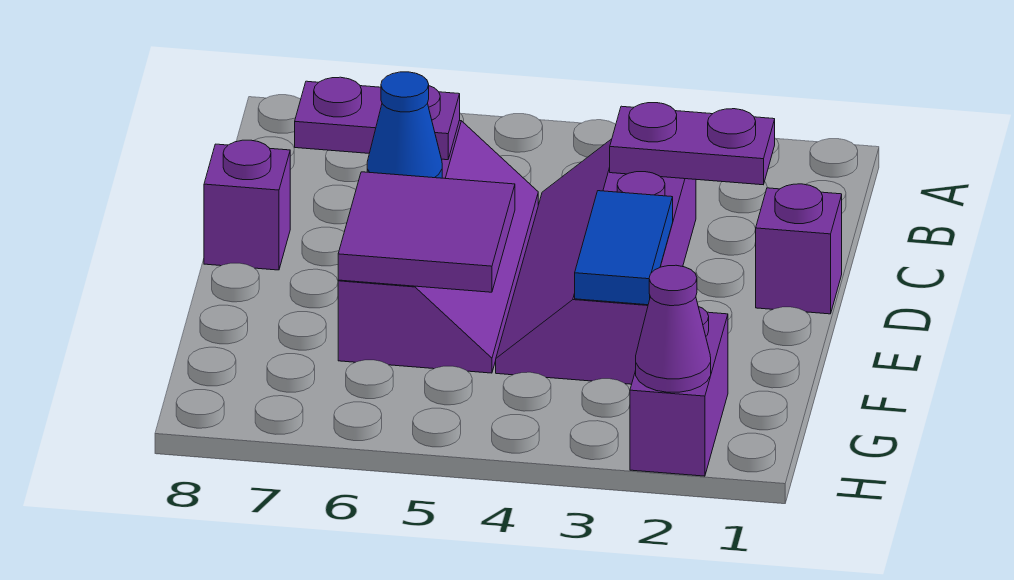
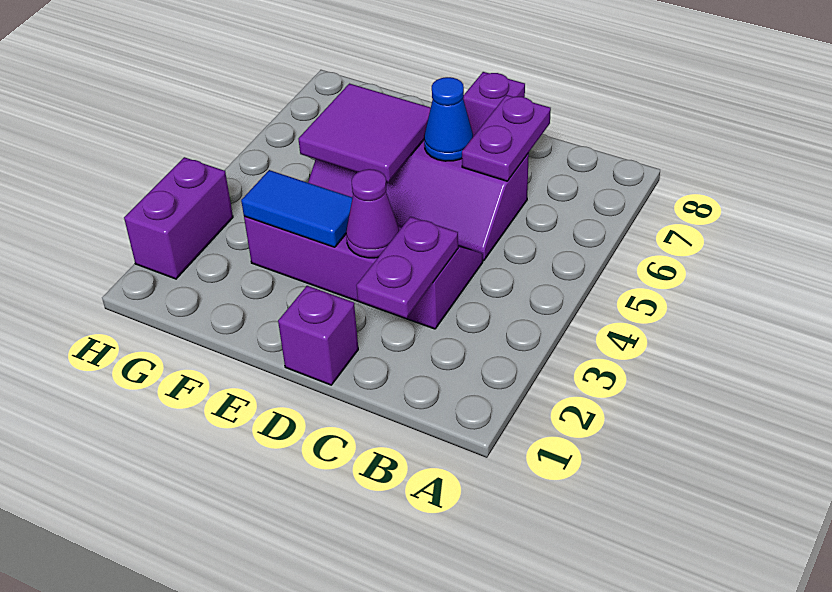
purple brick G2:H2 level 1 -> purple brick H2:H3 level 1
purple cone H2 level 2 -> purple cone D3 level 2

